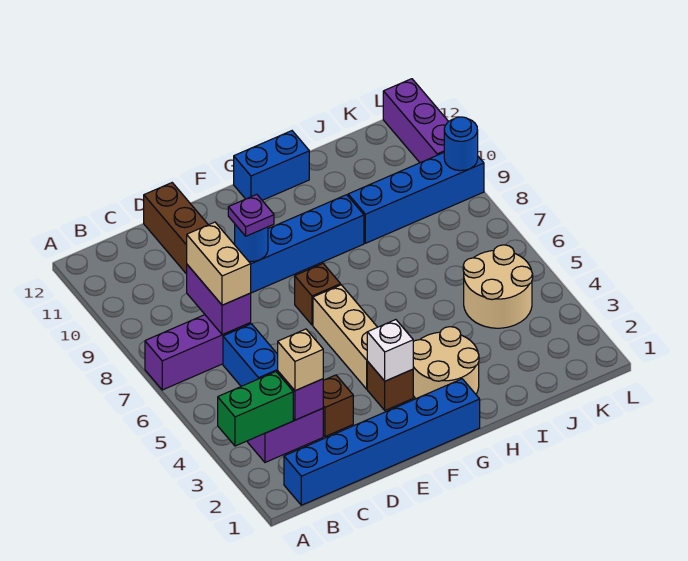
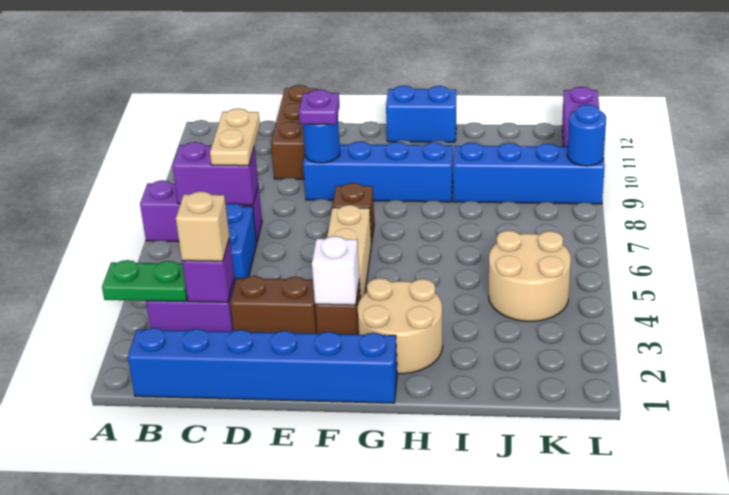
green brick A3:B3 level 2 -> green plate A3:B3 level 2
purple brick C7:C8 level 2 -> purple brick B7:C7 level 2
tan brick C7:C8 level 3 -> tan plate C7:C8 level 3
brown brick D3 level 1 -> brown brick D3:E3 level 1

